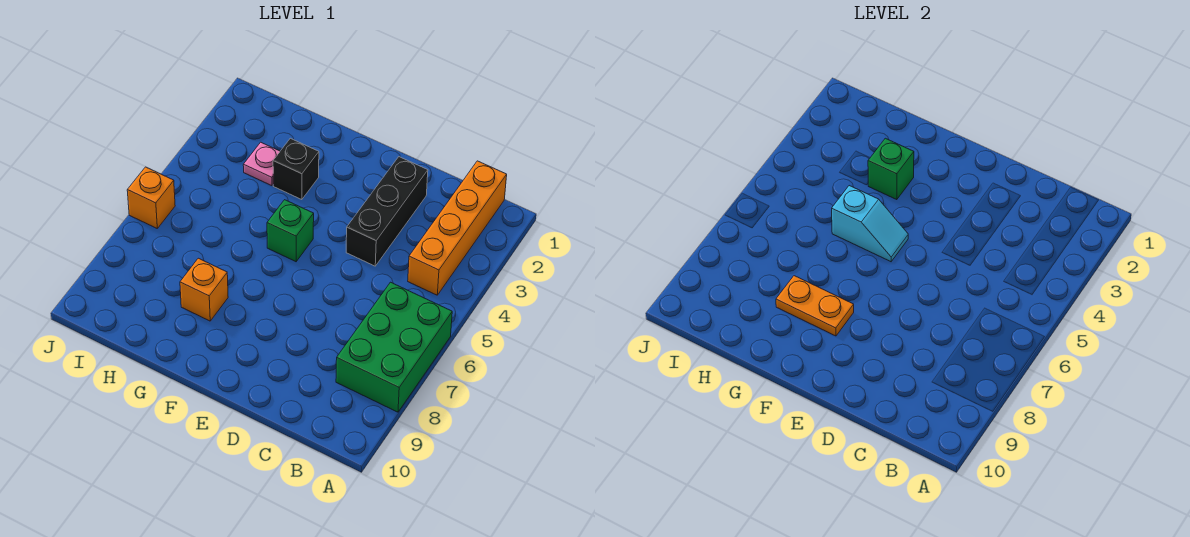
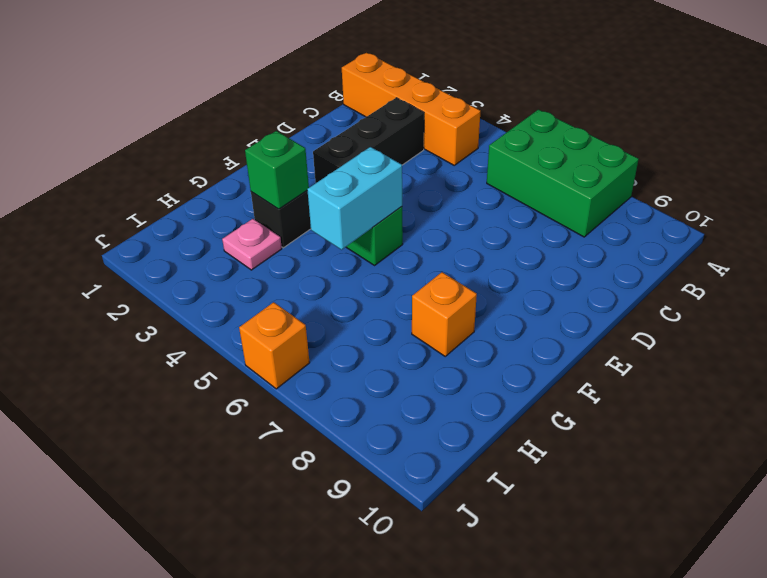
black brick D2:D4 level 1 -> black brick C3:E3 level 1
cyan slope F5:G5 level 2 top G -> cyan brick F5:G5 level 2
orange plate F8:G8 level 2 -> none

